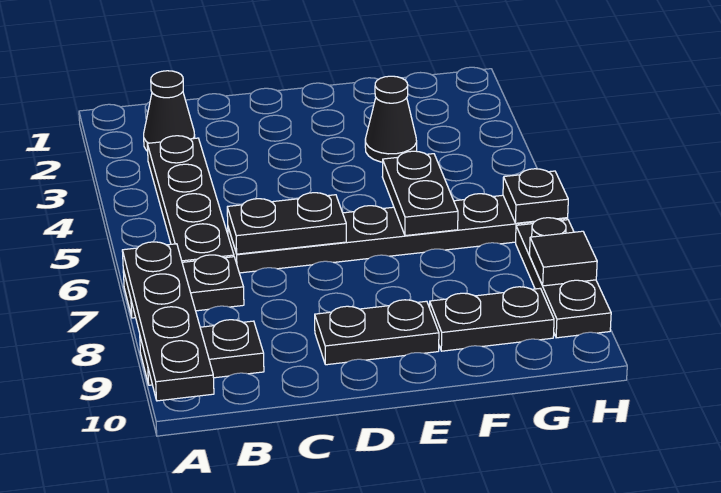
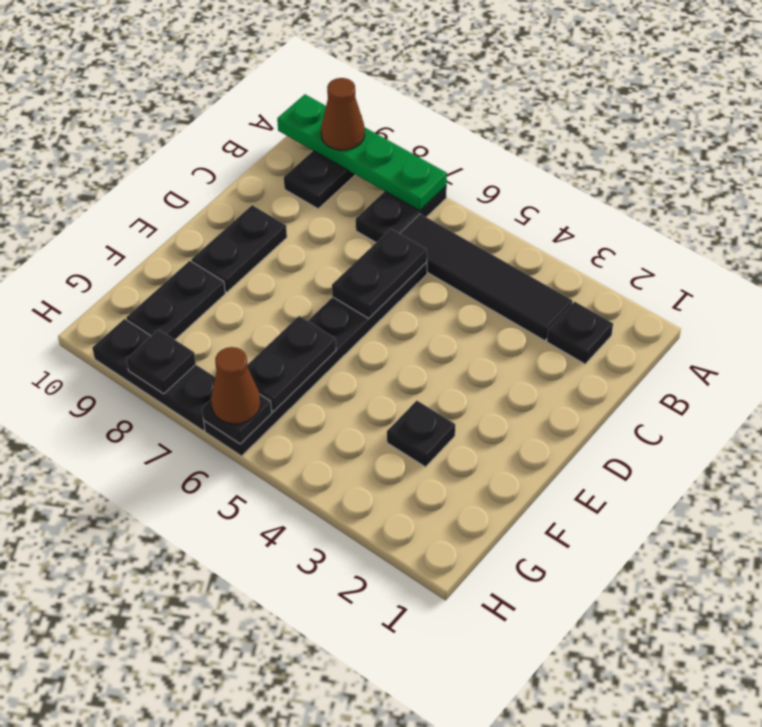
black plate A7:A10 level 2 -> green plate A7:A10 level 2
none -> brown cone A9 level 3
black cone B2 level 1 -> black plate B2 level 1
black plate B3:B6 level 1 -> black tile B3:B6 level 1
black cone F3 level 1 -> black plate F3 level 1
black plate F5:F6 level 2 -> black plate F6:G6 level 2
none -> brown cone H6 level 3
black tile H8 level 2 -> black plate H8 level 2

